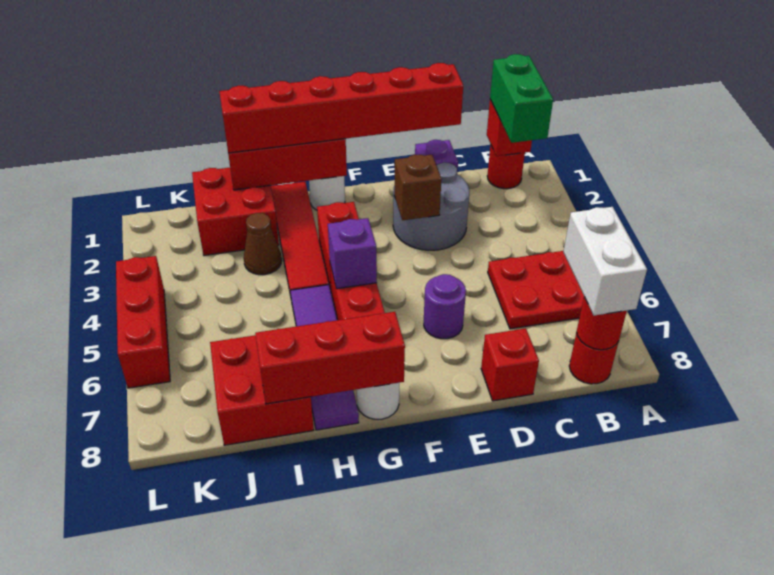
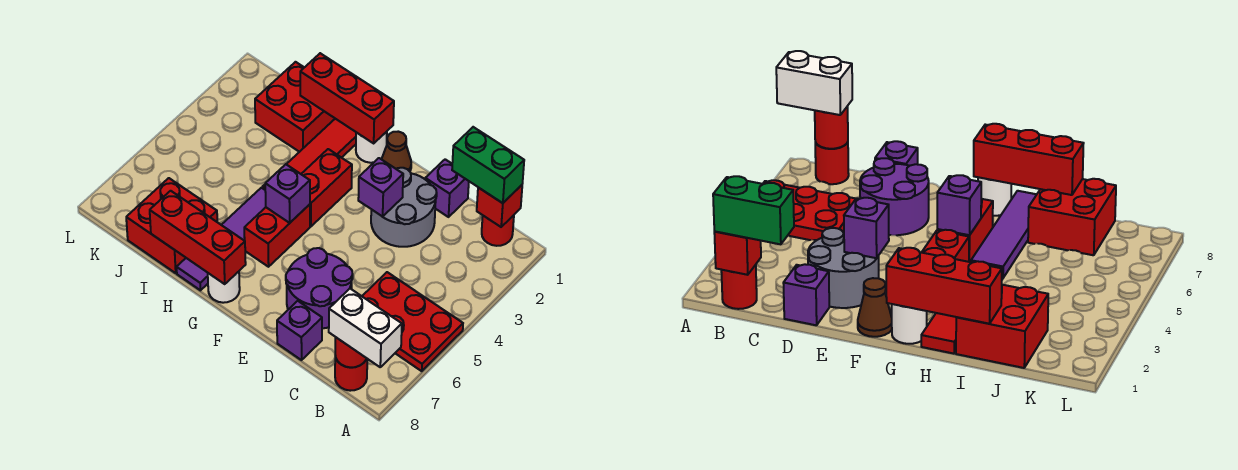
green brick B1:B2 level 3 -> green brick B1:C1 level 3
white brick B7:B8 level 3 -> white brick A8:B8 level 3
red brick D1:I1 level 3 -> none
red brick D8 level 1 -> purple brick D8 level 1
brown brick E3 level 2 -> purple brick E3 level 2
purple round brick E6 level 1 -> purple round brick D6:E7 level 1
brown cone I3 level 1 -> brown cone F1 level 1
red brick L4:L6 level 1 -> none

